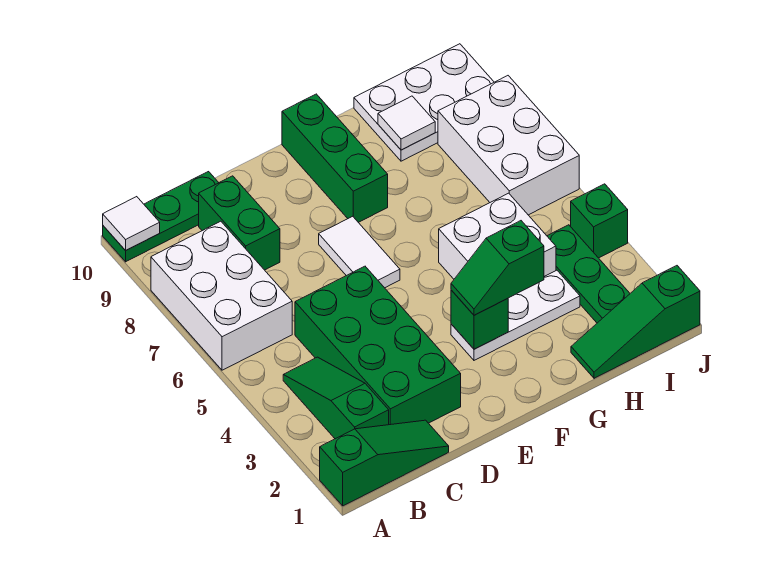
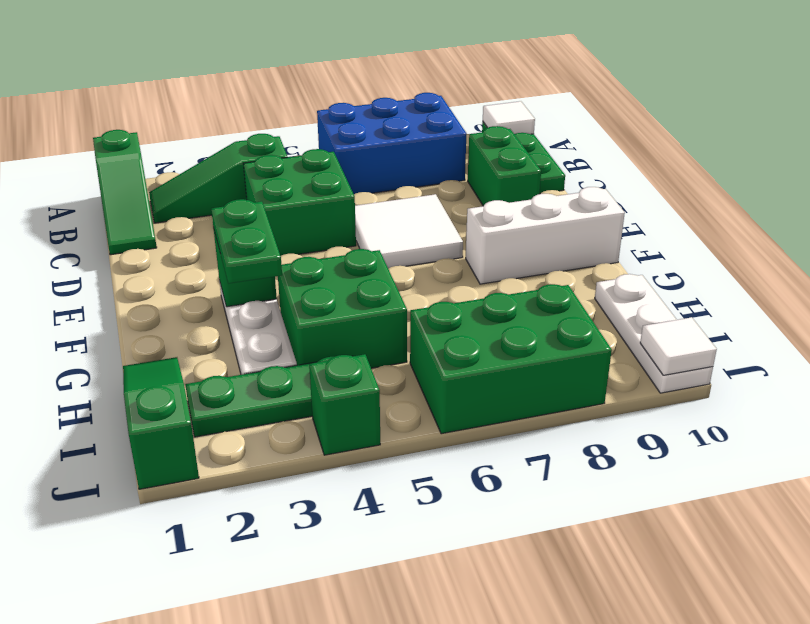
white brick A6:B8 level 1 -> blue brick A6:B8 level 1
green slope B2:B4 level 1 top 2 -> green slope B2:B4 level 1 top 4
green brick C2:D5 level 1 -> green brick C4:D5 level 1
green brick C8:C9 level 1 -> green brick C9:D9 level 1
white tile E6:E7 level 1 -> white tile D6:E7 level 1
green slope F3:G3 level 3 top G -> green plate F3:G3 level 3
green brick F8:F10 level 1 -> white brick F8:F10 level 1
white brick G4:H5 level 1 -> green brick G4:H5 level 1
white plate H9:J10 level 1 -> white plate H10:J10 level 1
white tile H9 level 2 -> white tile J10 level 2
white brick I6:J8 level 1 -> green brick I6:J8 level 1

